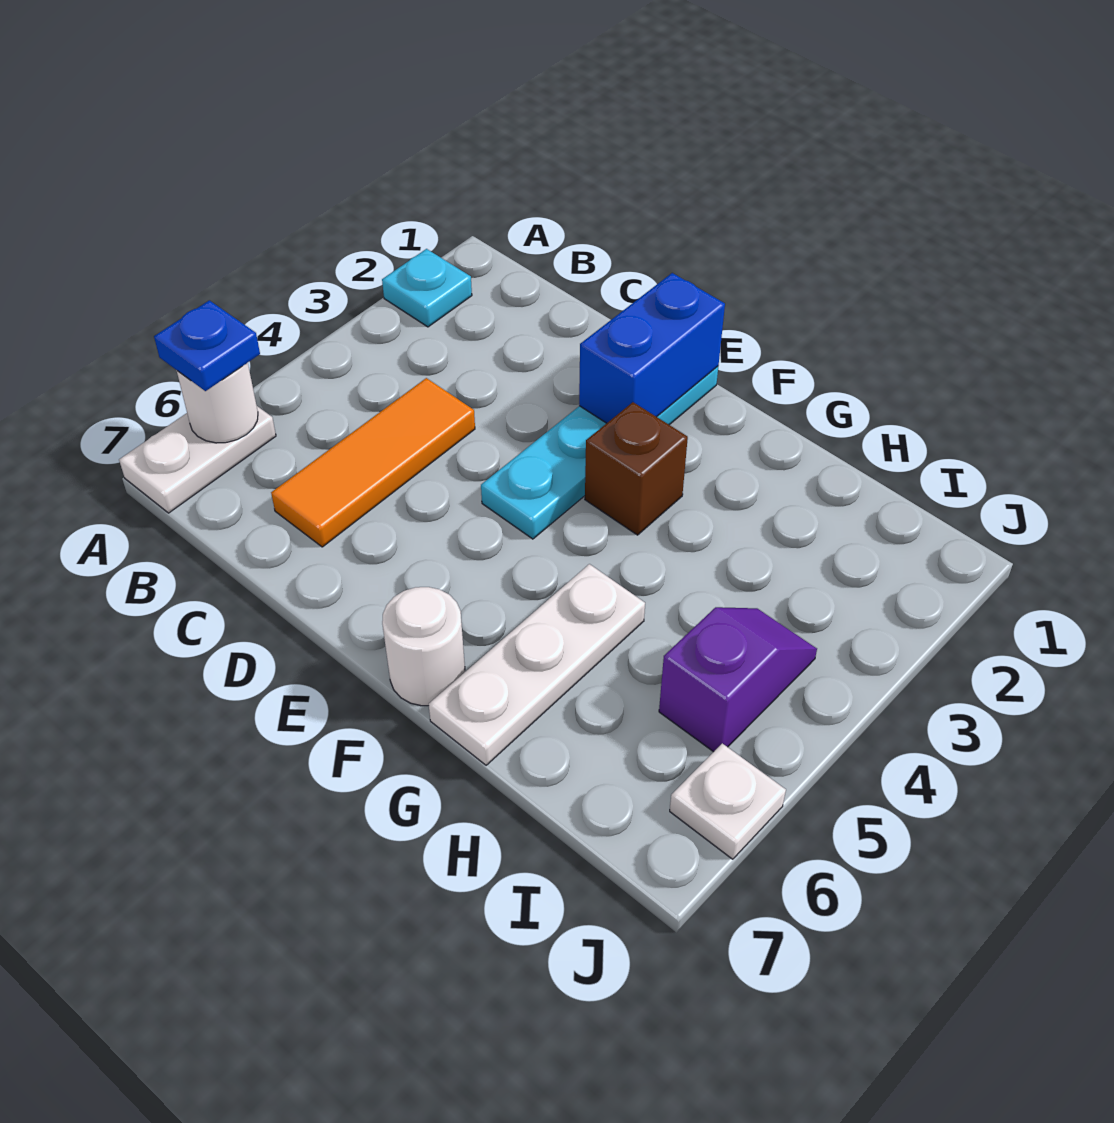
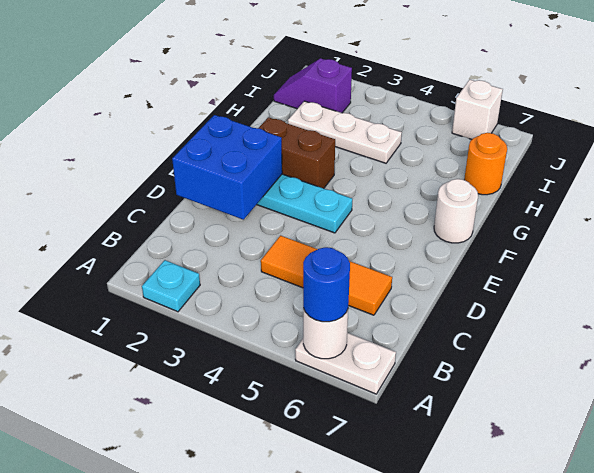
blue plate A6 level 3 -> blue round brick A6 level 3
blue brick E1:E2 level 2 -> blue brick D1:E2 level 2
brown brick F3 level 1 -> brown brick F2:F3 level 1
white plate G5:G7 level 1 -> white plate H2:H4 level 1
none -> orange round brick H7 level 1
purple slope I4:I5 level 1 top 5 -> purple slope I1:I2 level 1 top 2
white plate J6 level 1 -> white brick J6 level 1

